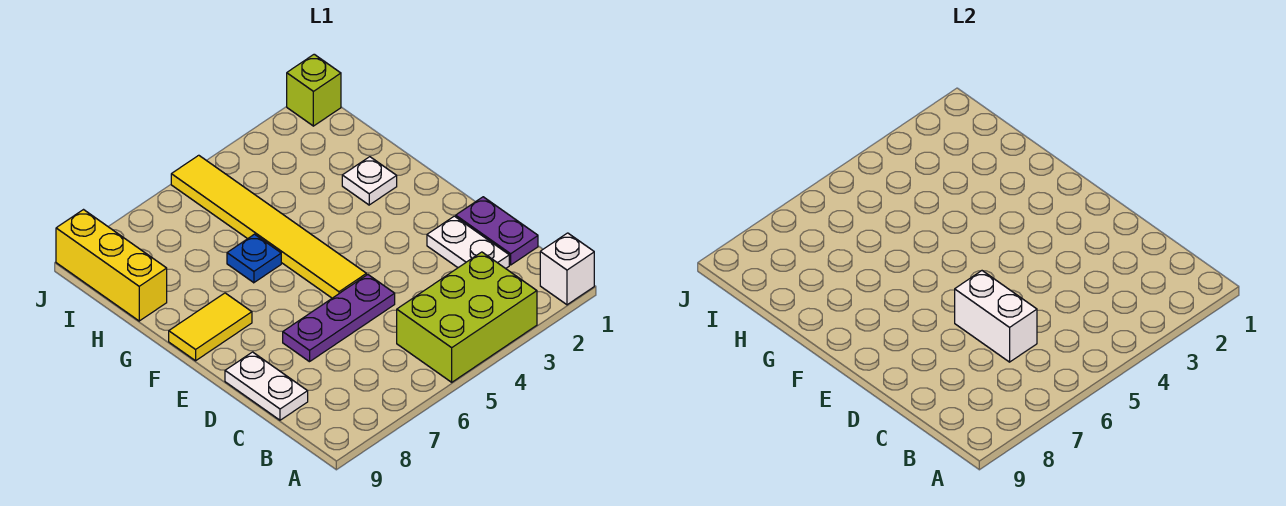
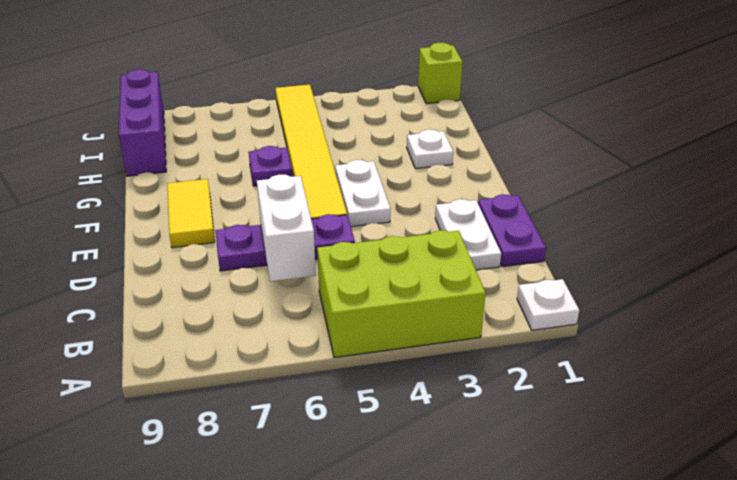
white brick A1 level 1 -> white plate A1 level 1
white plate C9:D9 level 1 -> white plate E4:F4 level 1
yellow tile F8:F9 level 1 -> yellow tile E8:F8 level 1
blue plate G6 level 1 -> purple plate G6 level 1
yellow brick H9:J9 level 1 -> purple brick H9:J9 level 1

